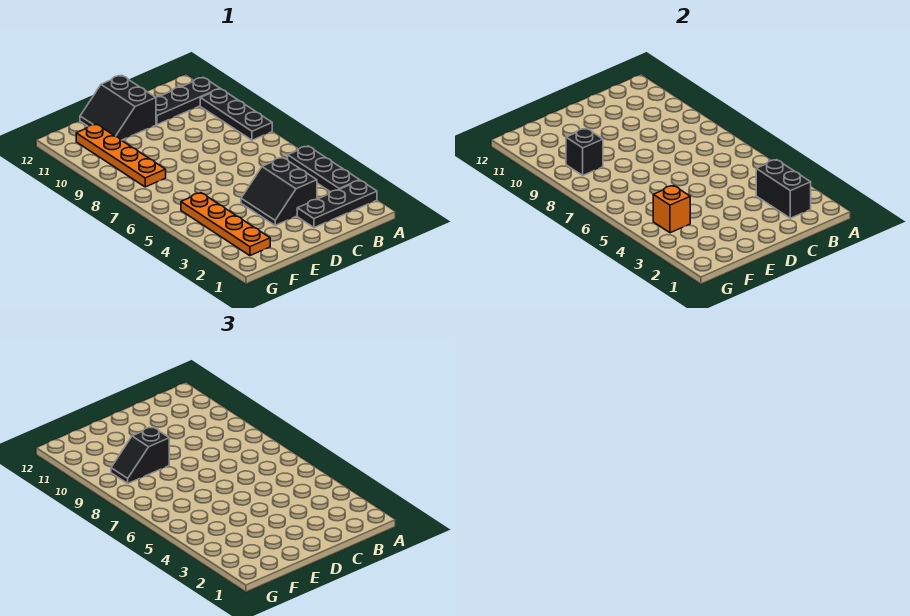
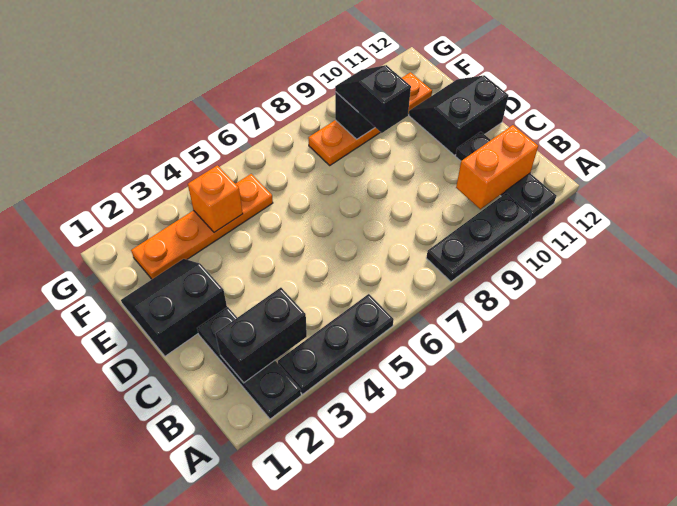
none -> orange brick B10:B11 level 2
black slope C3:D4 level 1 top C -> black slope D1:E2 level 1 top D

